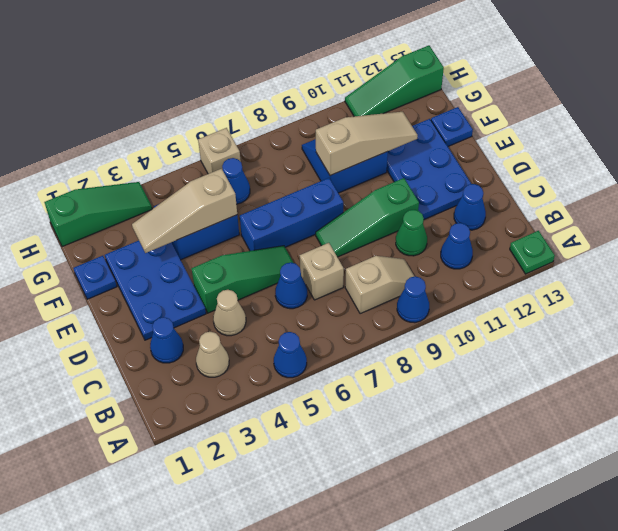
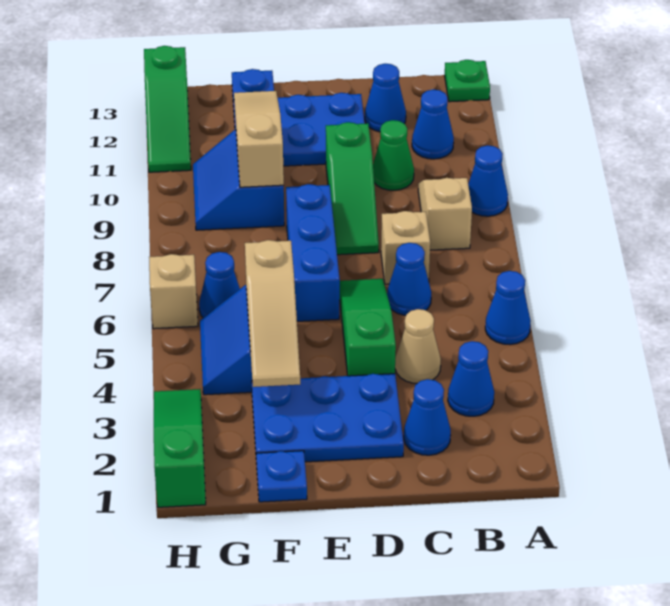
tan cone B3 level 1 -> blue cone B3 level 1

